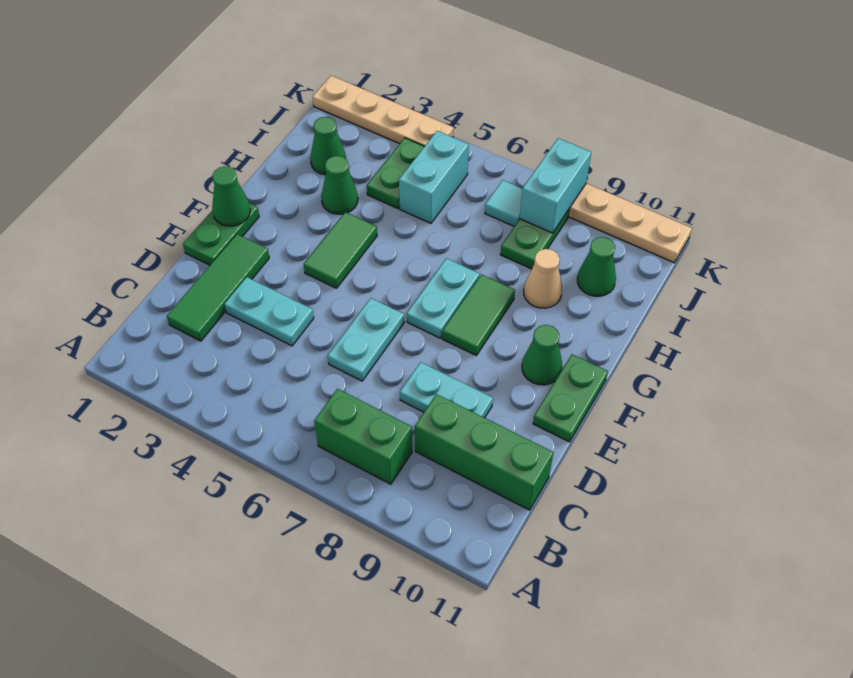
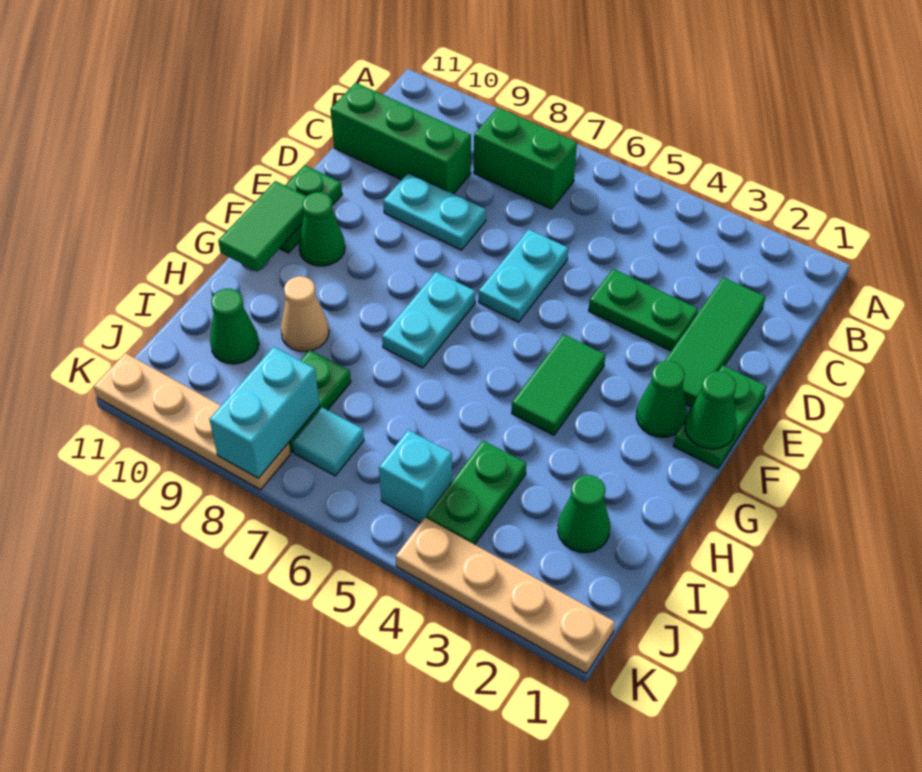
cyan plate D3:D4 level 1 -> green plate D3:D4 level 1
green tile F8:G8 level 1 -> green tile F11:G11 level 2
green cone H3 level 1 -> green cone F2 level 1
cyan brick I5:J5 level 1 -> cyan brick J5 level 1

